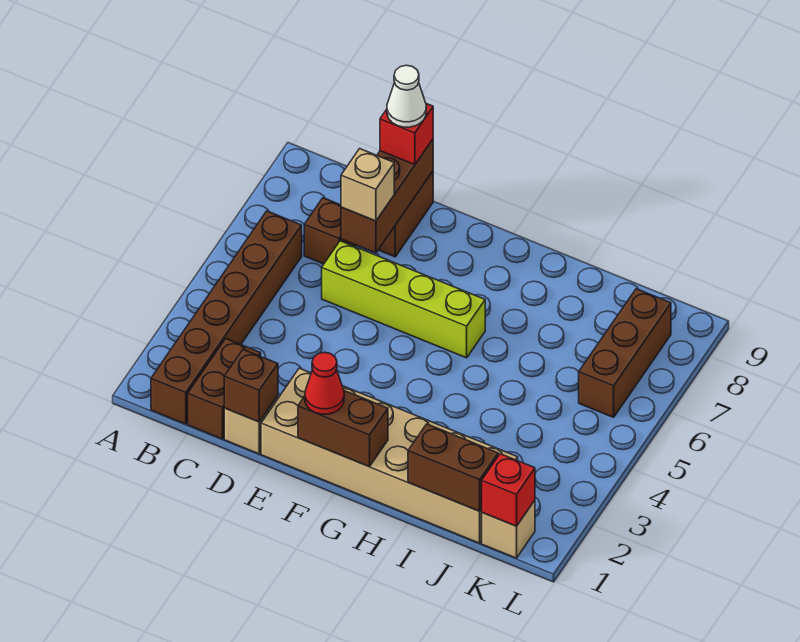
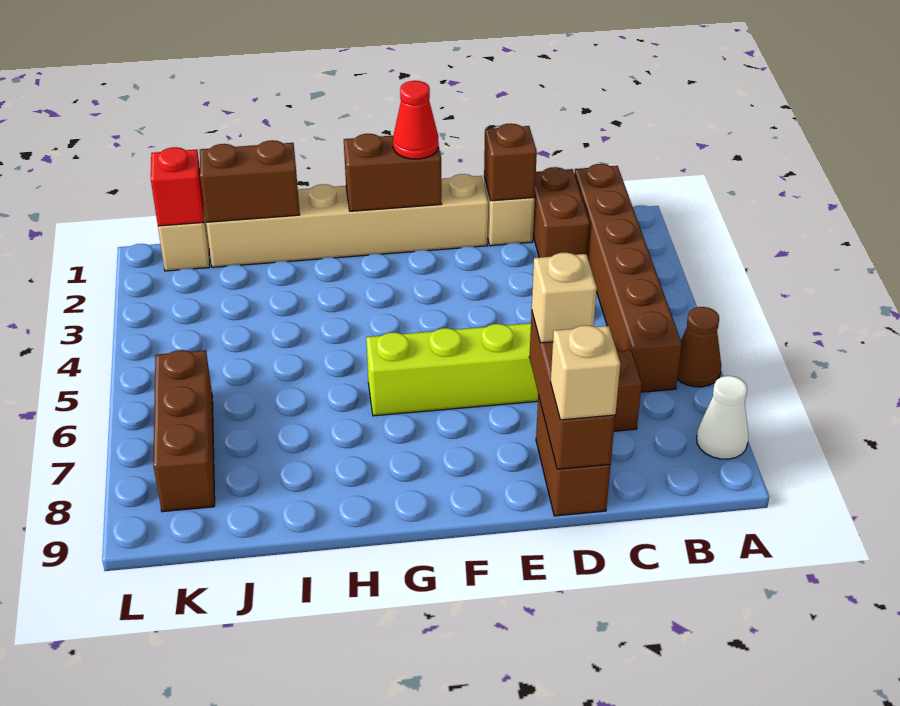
none -> brown cone A6 level 1
red brick D9 level 3 -> tan brick D9 level 3
white cone D9 level 4 -> white cone A8 level 1
tan brick E1:J2 level 1 -> tan brick E1:J1 level 1

